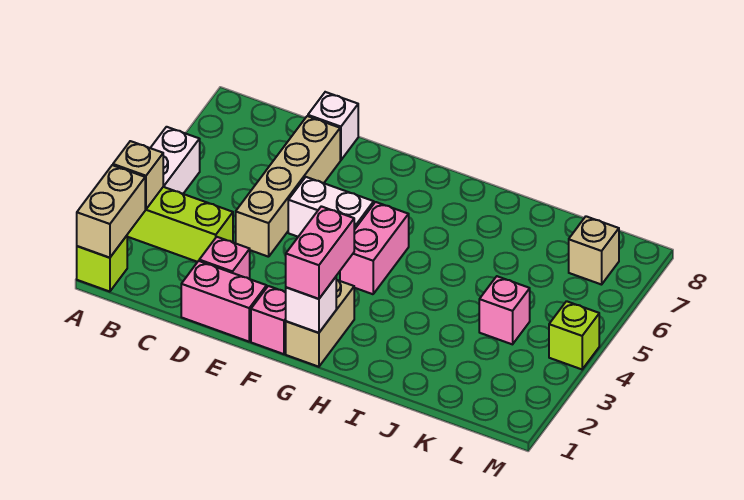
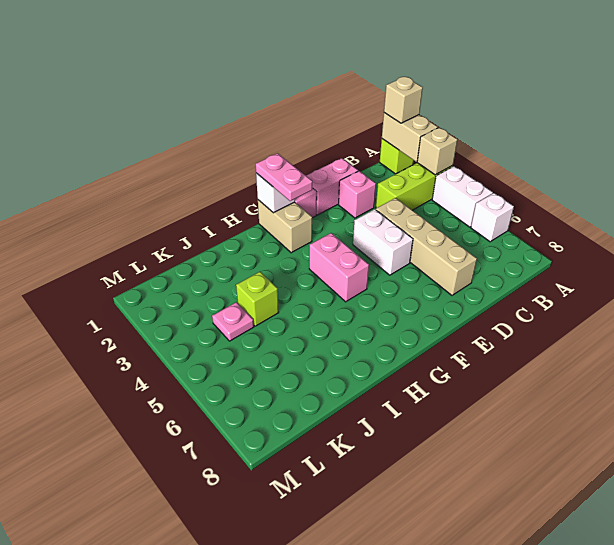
white brick D8 level 1 -> white brick A6 level 1
white brick E5:F5 level 1 -> white brick E4:E5 level 1
pink brick G1:G2 level 3 -> pink plate G1:G2 level 3
pink brick K4 level 1 -> pink plate K4 level 1
tan brick L7 level 1 -> tan brick A1 level 3
lime brick M4 level 1 -> lime brick J4 level 1

